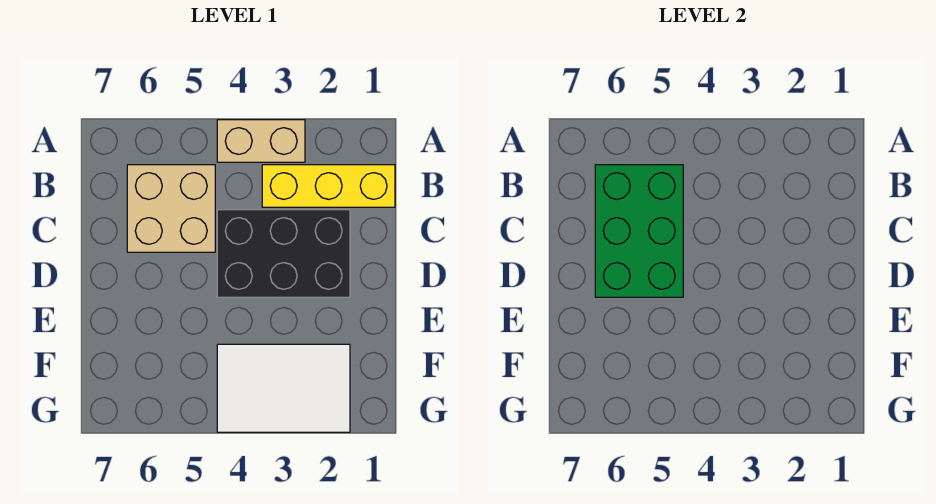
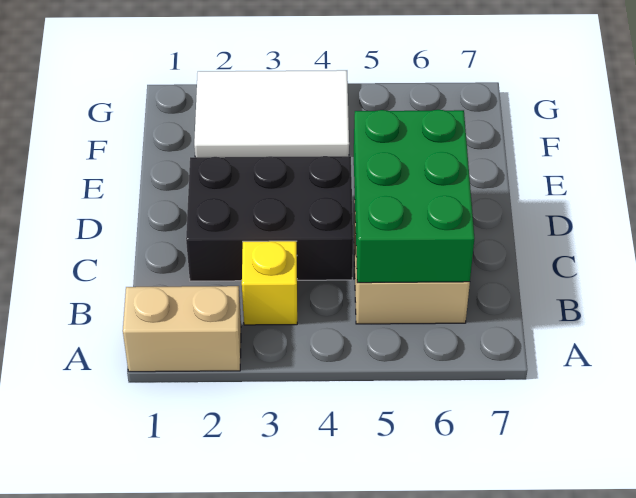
tan brick A3:A4 level 1 -> tan brick A1:A2 level 1
yellow brick B1:B3 level 1 -> yellow brick B3 level 1

